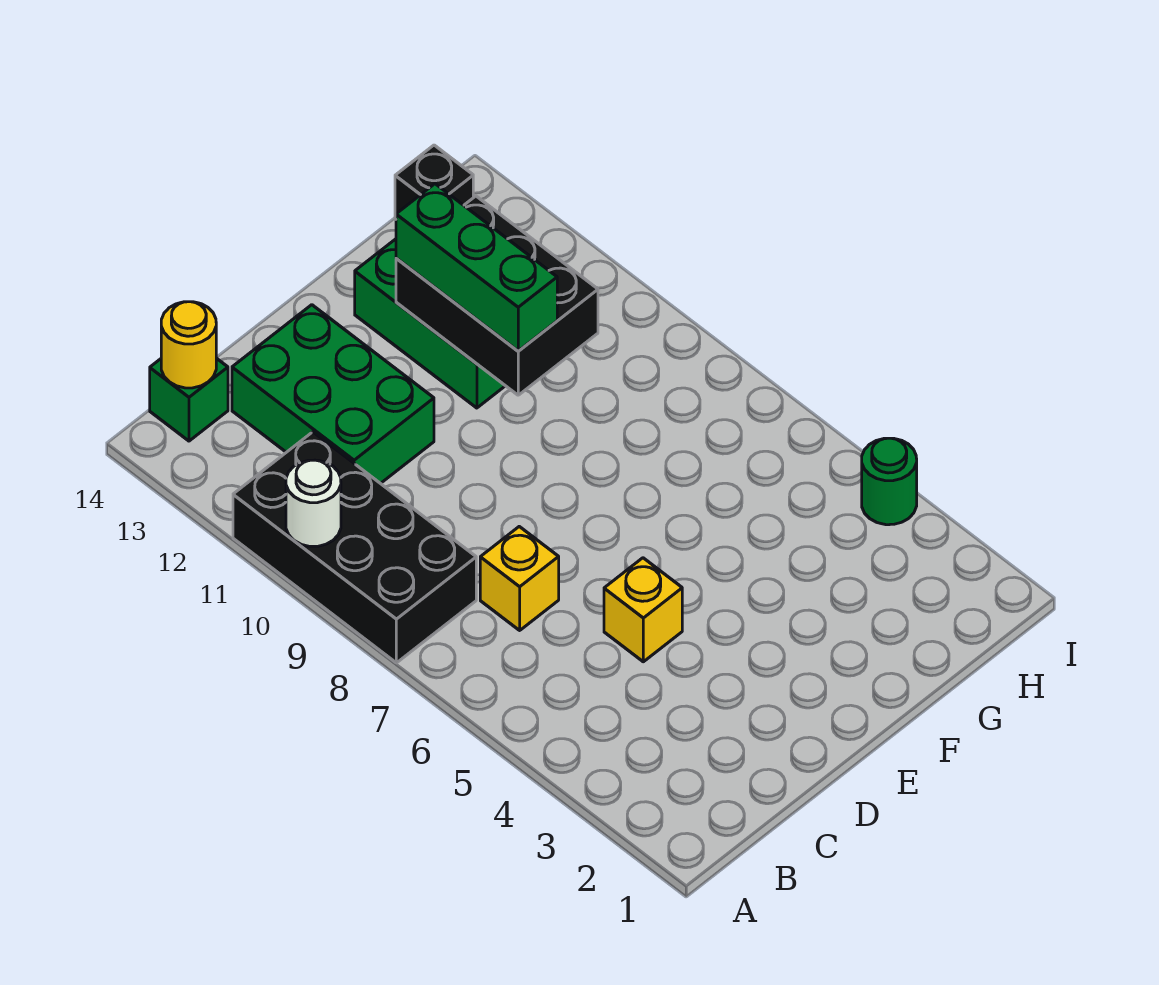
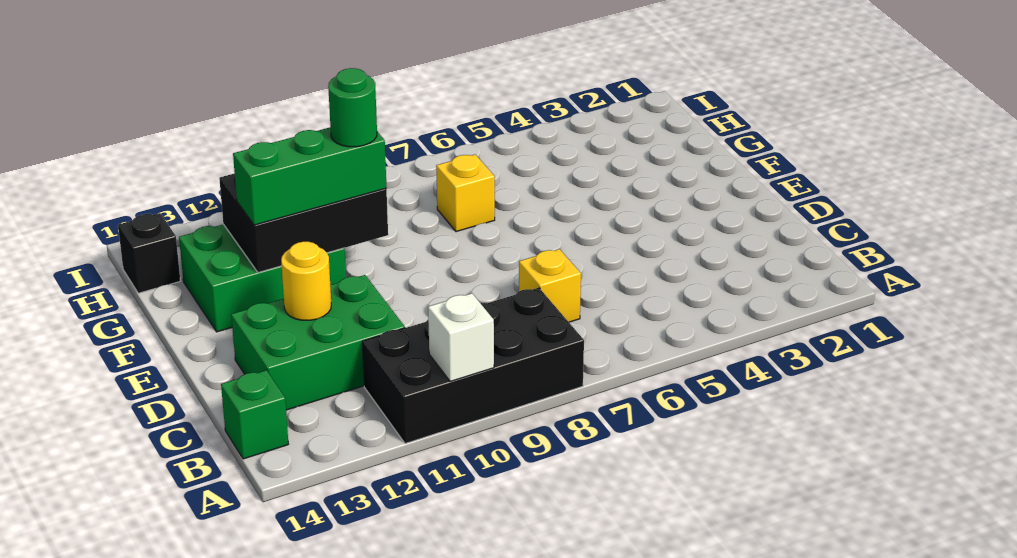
white round brick A10 level 2 -> white brick A10 level 2
yellow round brick B14 level 2 -> yellow round brick D12 level 2
yellow brick D5 level 1 -> yellow brick G7 level 1
green round brick I4 level 1 -> green round brick F10 level 4

